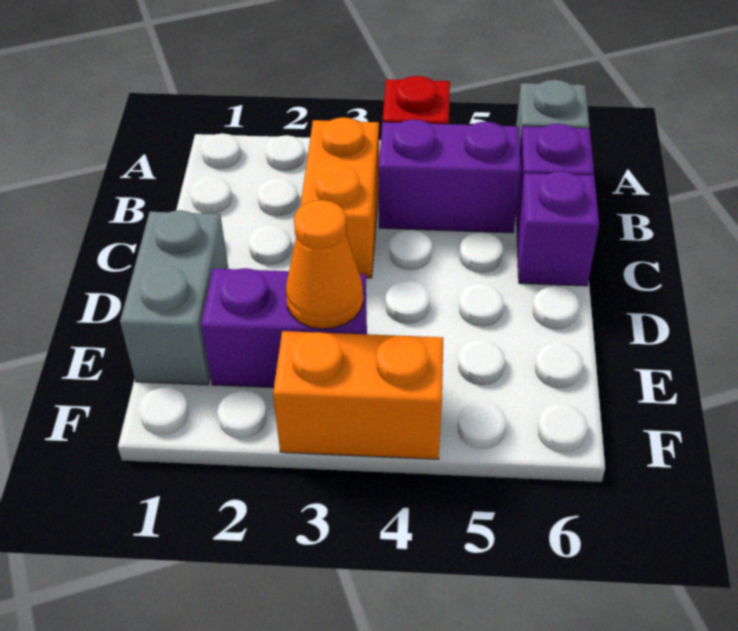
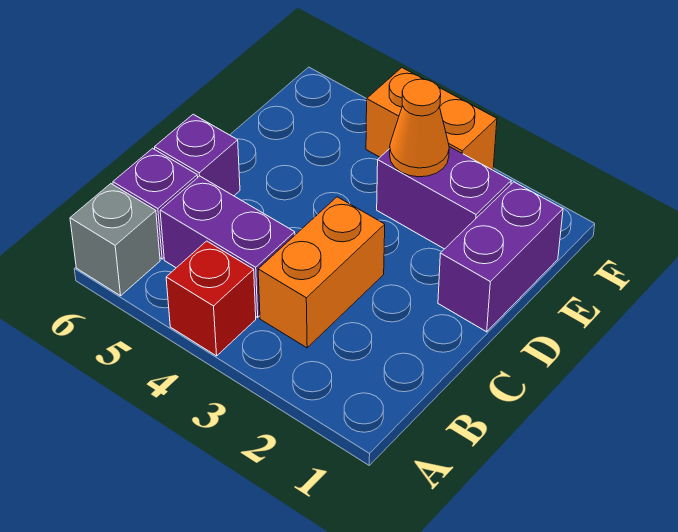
grey brick D1:E1 level 1 -> purple brick D1:E1 level 1

